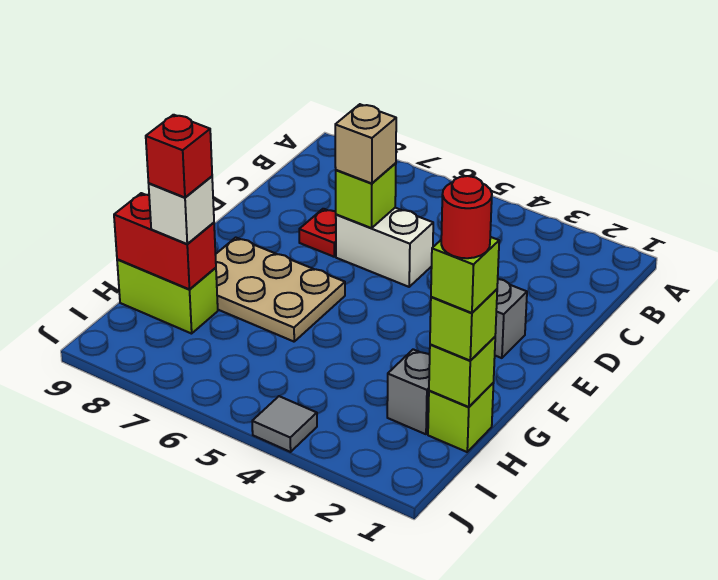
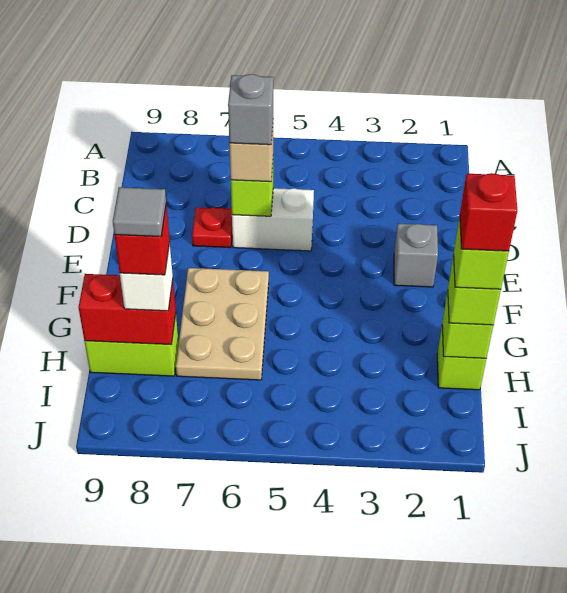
tan plate F6:G8 level 1 -> tan plate F6:H7 level 1
red round brick H1 level 5 -> red brick H1 level 5
grey brick H2 level 1 -> grey brick D6 level 4
grey tile J4 level 1 -> grey tile H8 level 5

